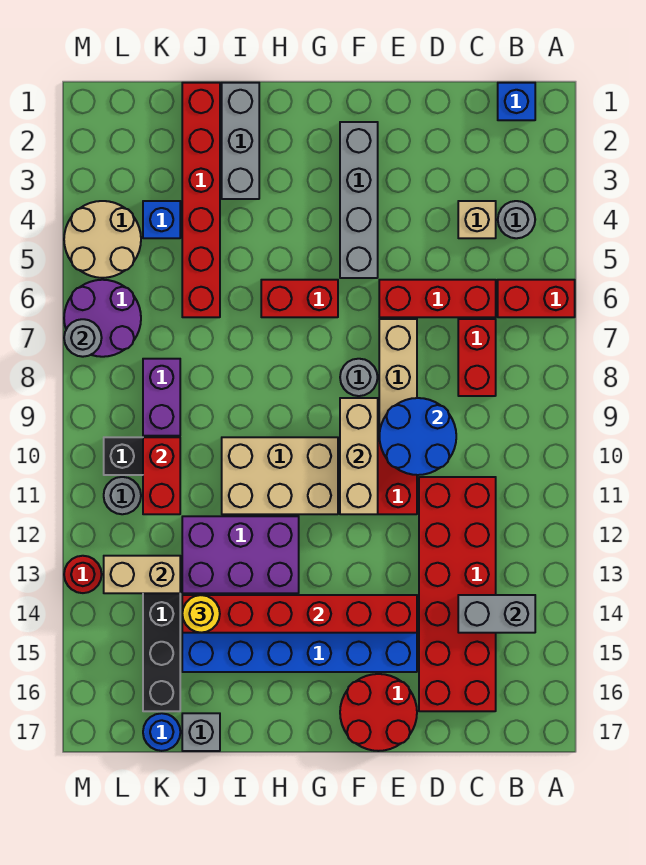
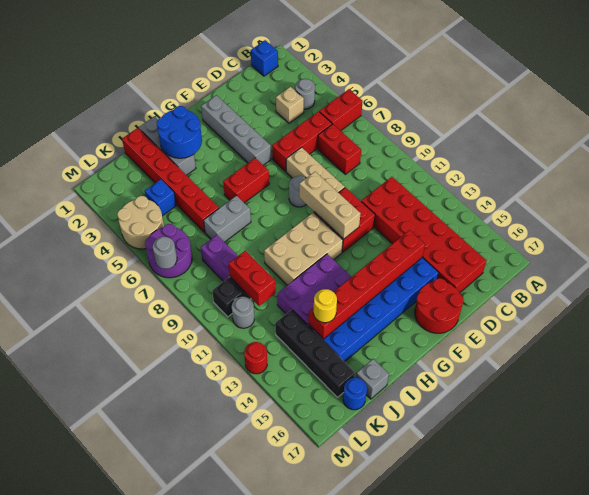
grey brick B14:C14 level 2 -> grey brick I7:J7 level 1
blue round brick D9:E10 level 2 -> blue round brick H2:I3 level 2
tan brick K13:L13 level 2 -> none

